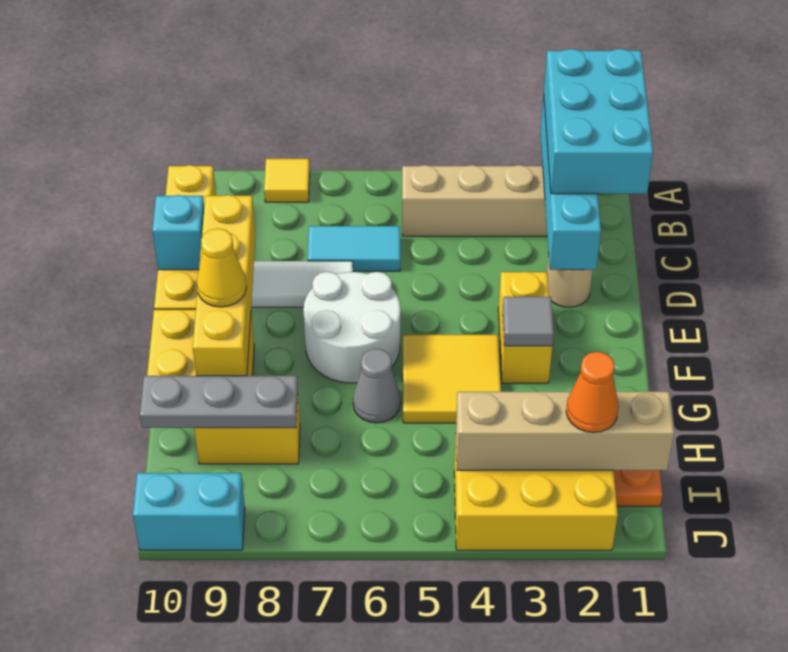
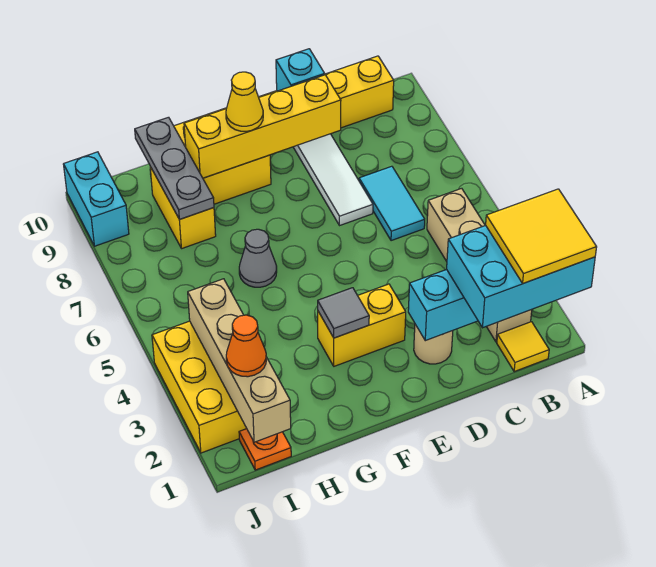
yellow tile A8 level 1 -> yellow tile B1 level 1
white round brick E6:F7 level 1 -> none
yellow tile F4:G5 level 1 -> yellow tile A1:B2 level 4

